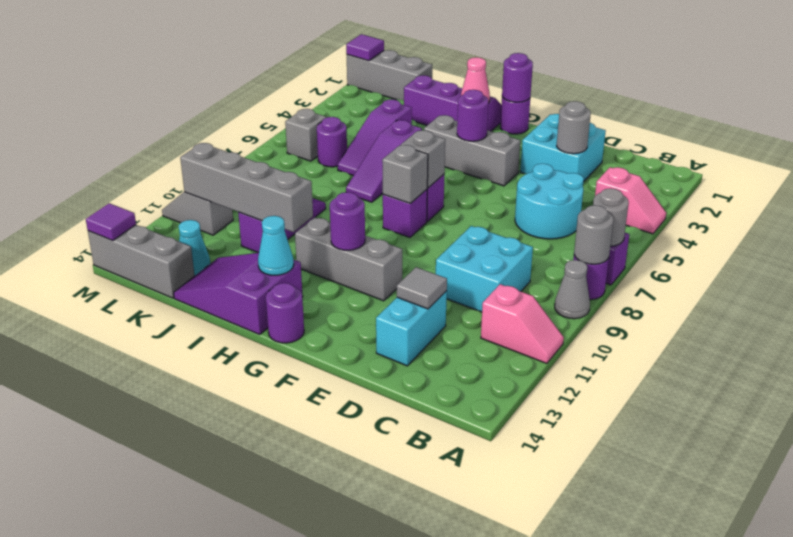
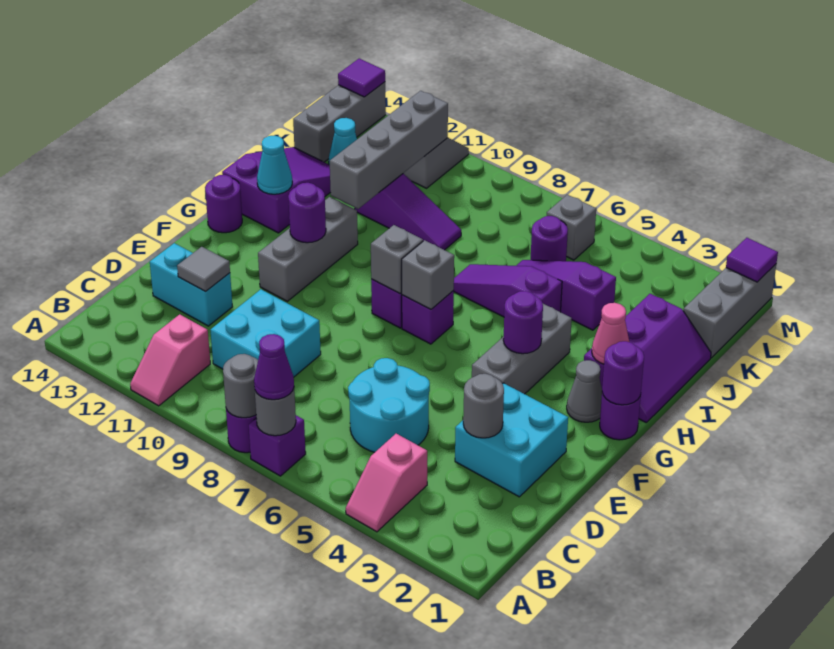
none -> purple cone A7 level 3
grey cone A9 level 1 -> grey cone G2 level 1

